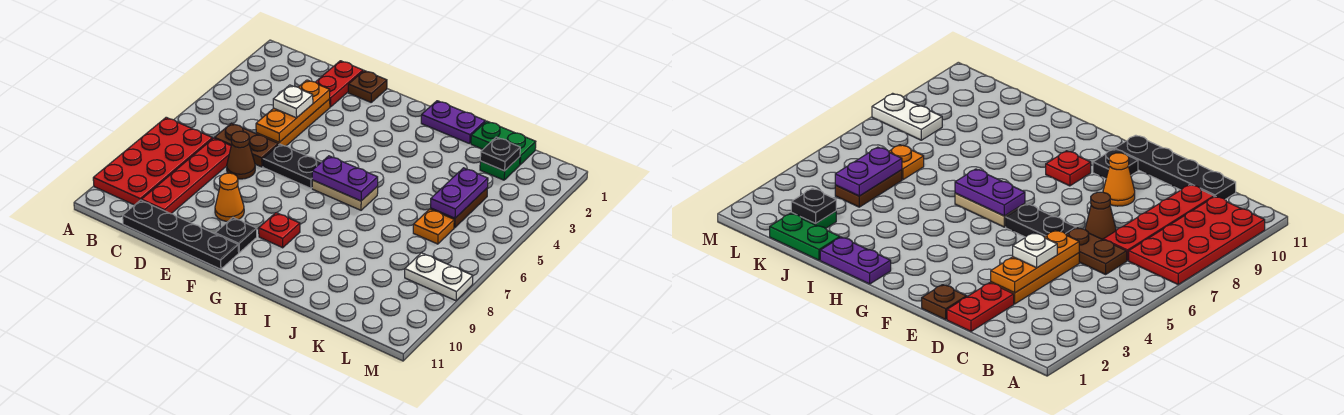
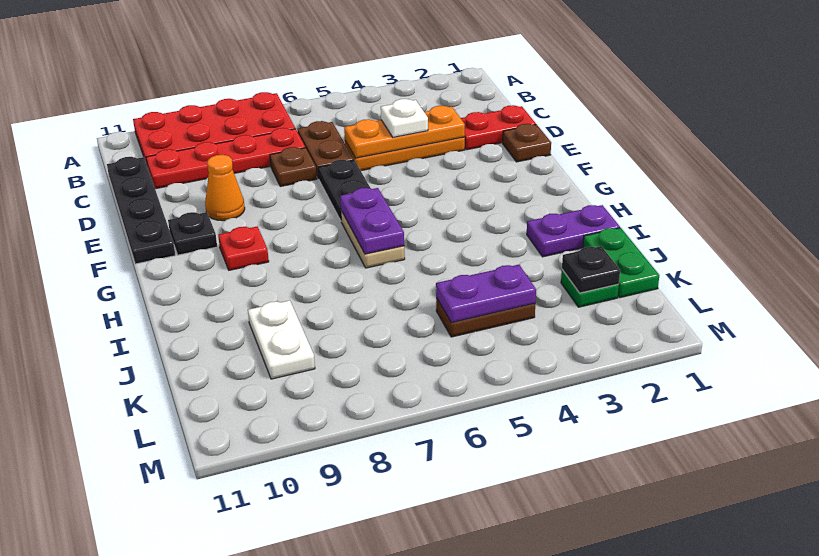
brown cone D7 level 1 -> brown plate D7 level 1
purple plate H1:I1 level 1 -> purple plate I1:I2 level 1
orange plate K6 level 1 -> none
white plate L8:M8 level 1 -> white plate J9:K9 level 1

